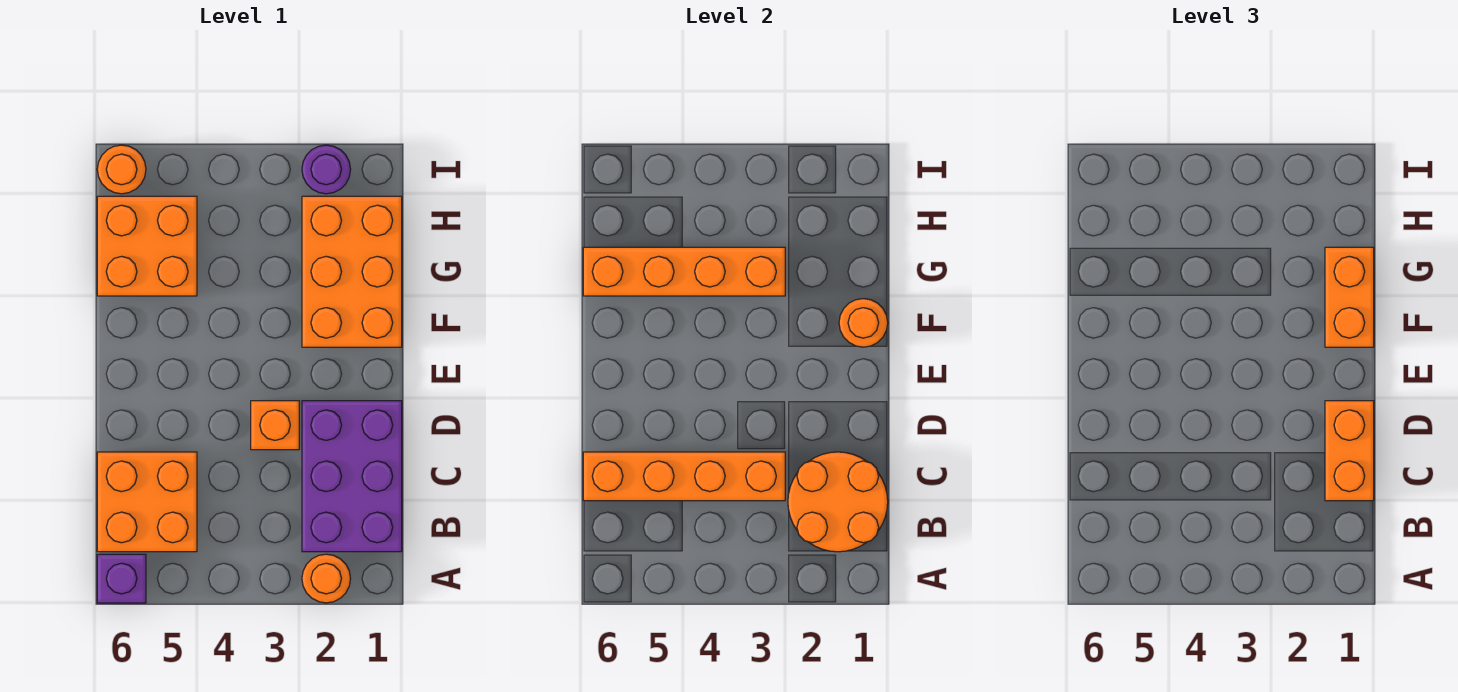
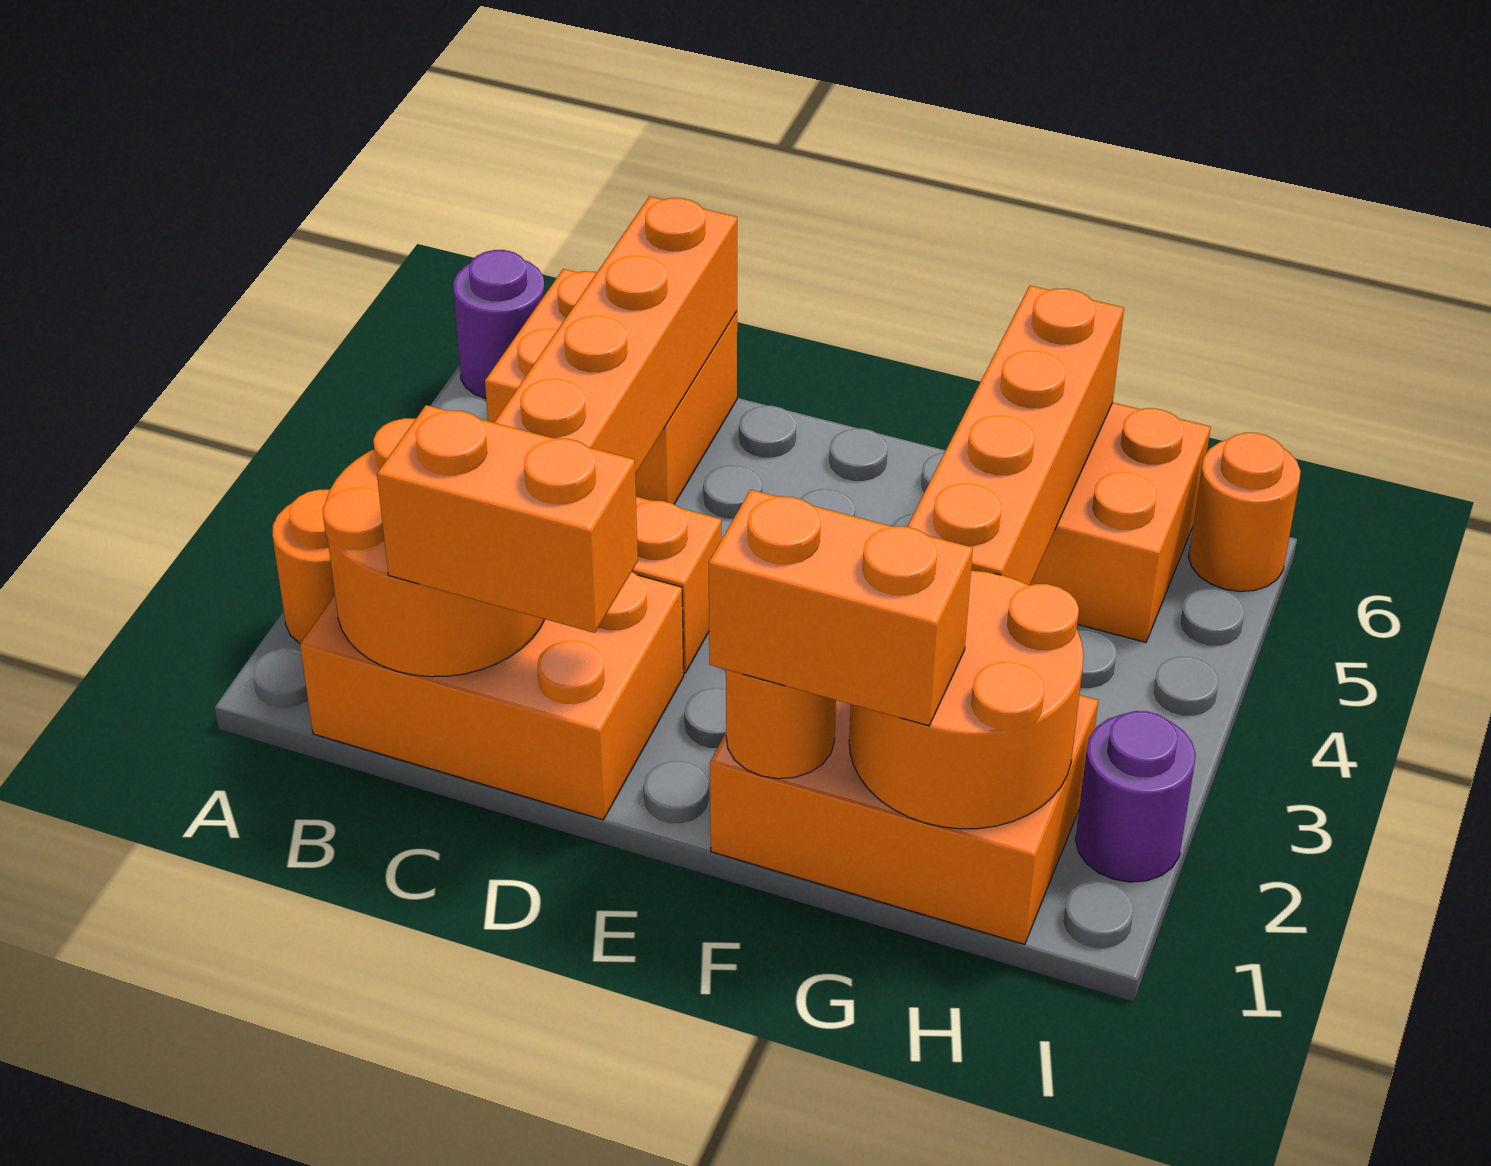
purple brick A6 level 1 -> purple round brick A6 level 1
purple brick B1:D2 level 1 -> orange brick B1:D2 level 1
none -> orange round brick G1:H2 level 2

